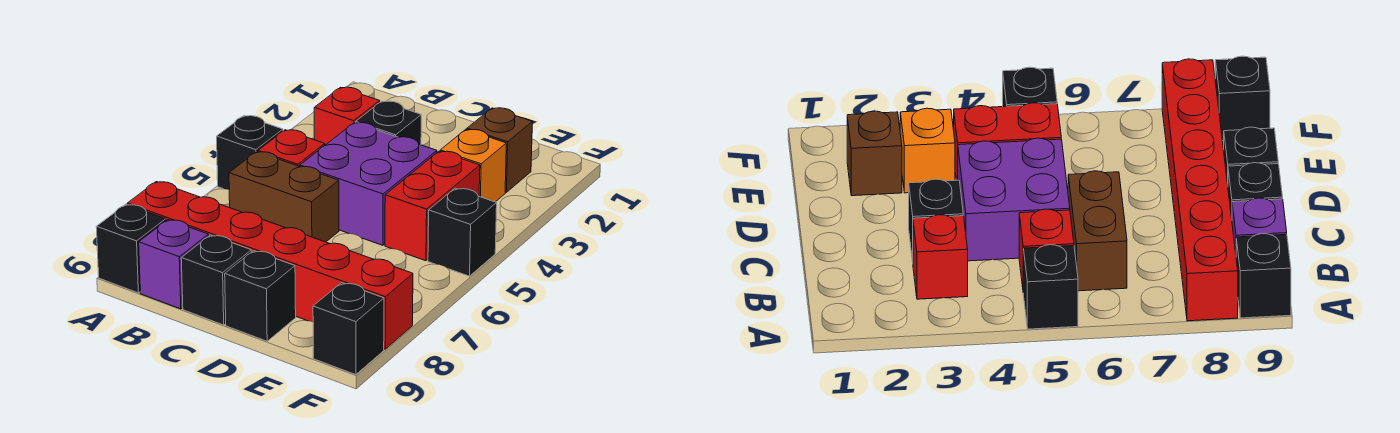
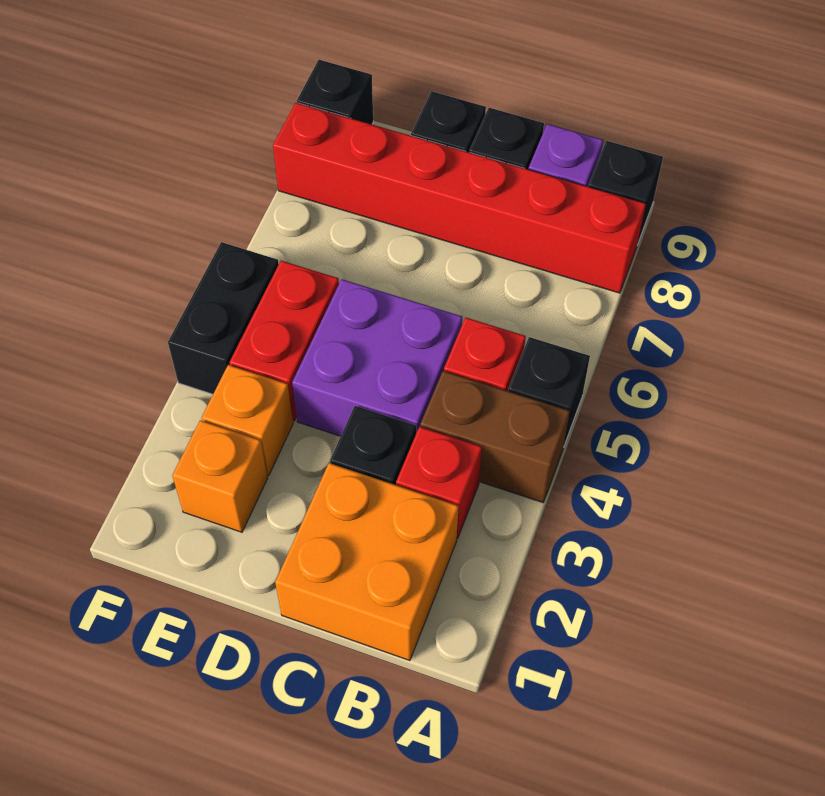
none -> orange brick B1:C2 level 1
brown brick B6:C6 level 1 -> brown brick A4:B4 level 1
brown brick E2 level 1 -> orange brick E2 level 1
black brick F5 level 1 -> black brick F4:F5 level 1

